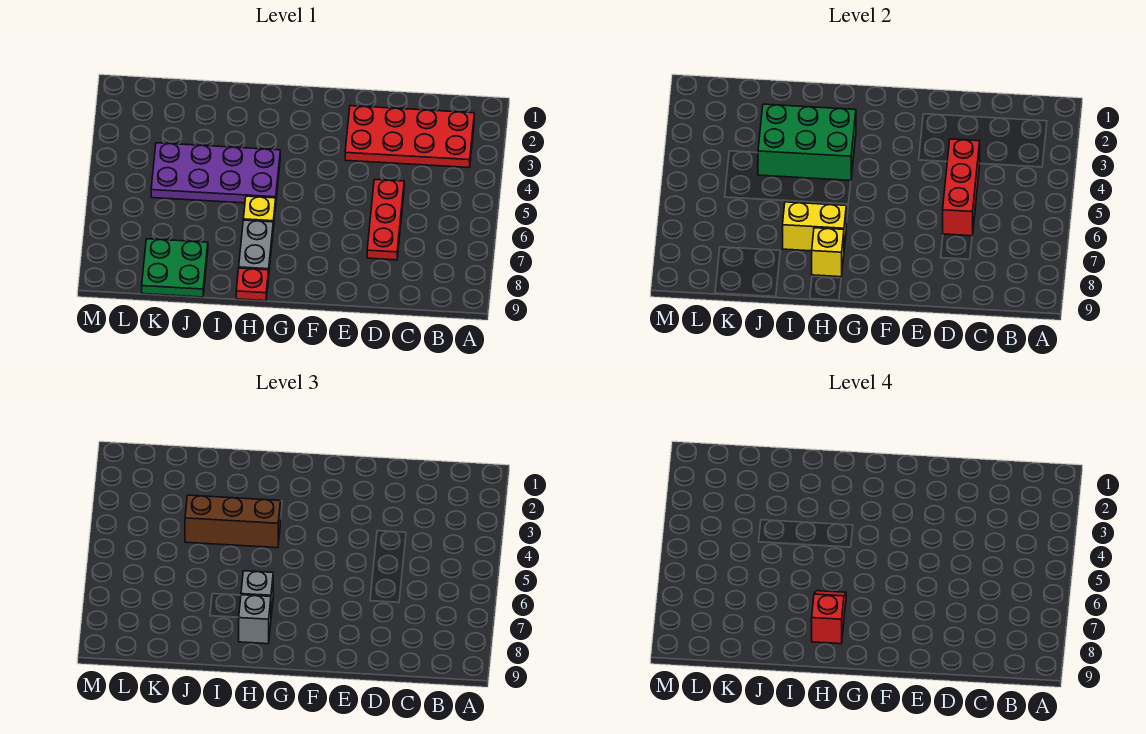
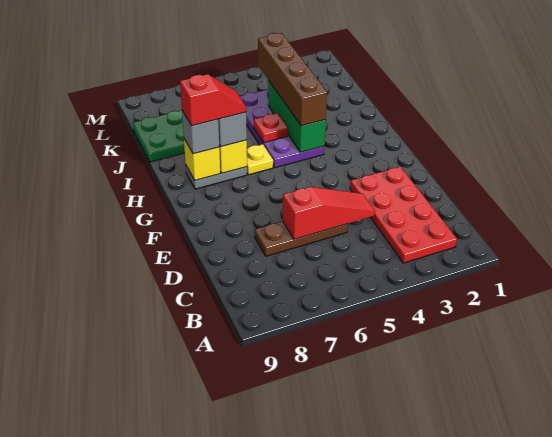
red brick D4:D6 level 2 -> red slope D4:D6 level 2 top 6
red plate D5:D7 level 1 -> brown plate D5:D7 level 1
green brick H3:J4 level 2 -> green brick H4:J4 level 2
brown brick H4:J4 level 3 -> brown brick H4:K4 level 3
red plate H9 level 1 -> red plate I5 level 2

